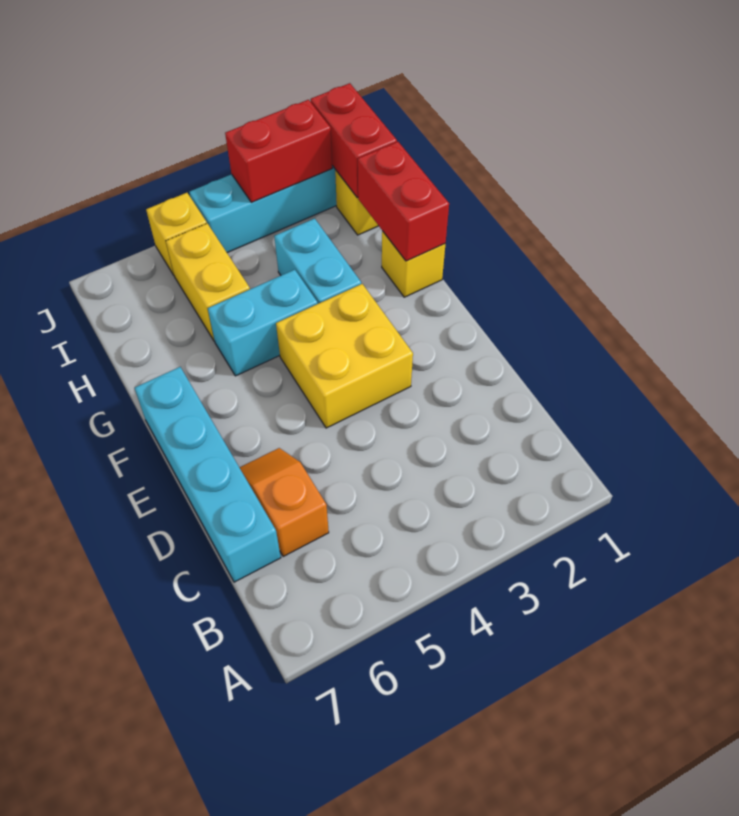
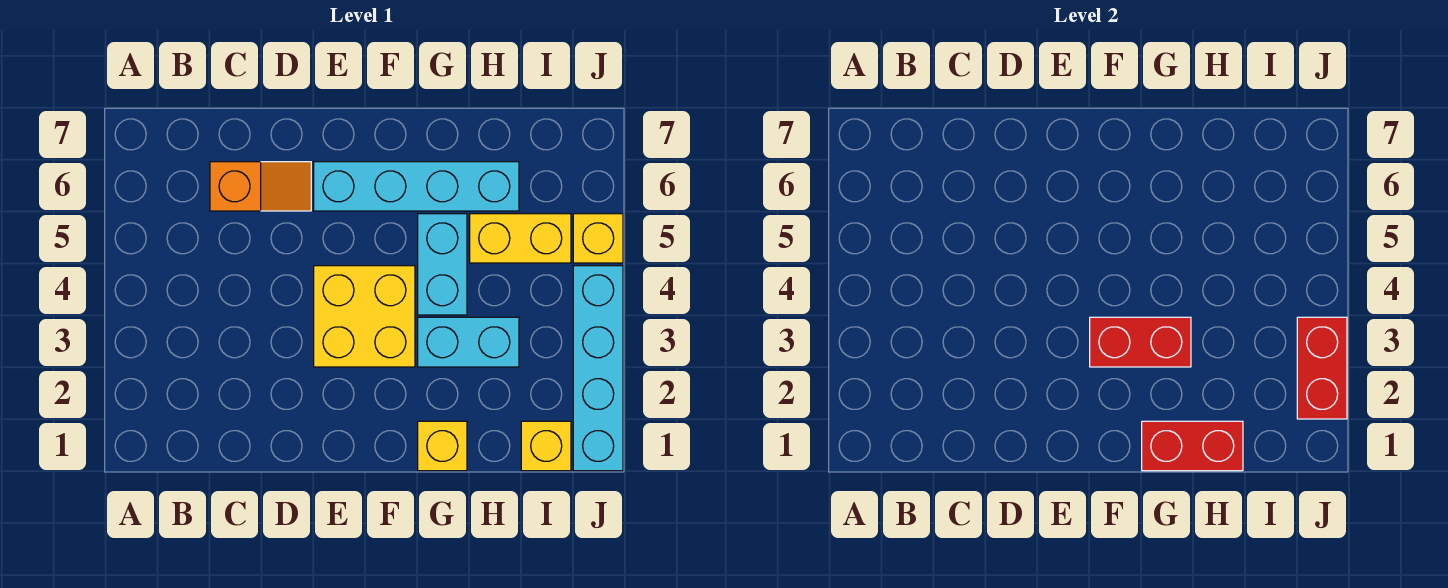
cyan brick C7:F7 level 1 -> cyan brick E6:H6 level 1
red brick I1:J1 level 2 -> red brick F3:G3 level 2

